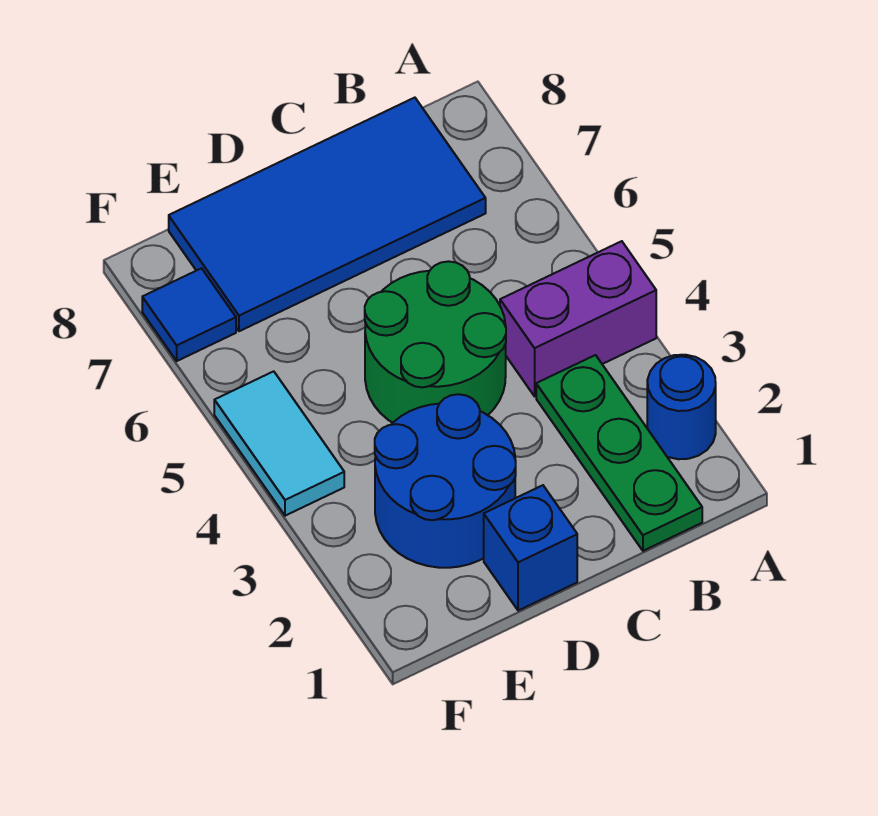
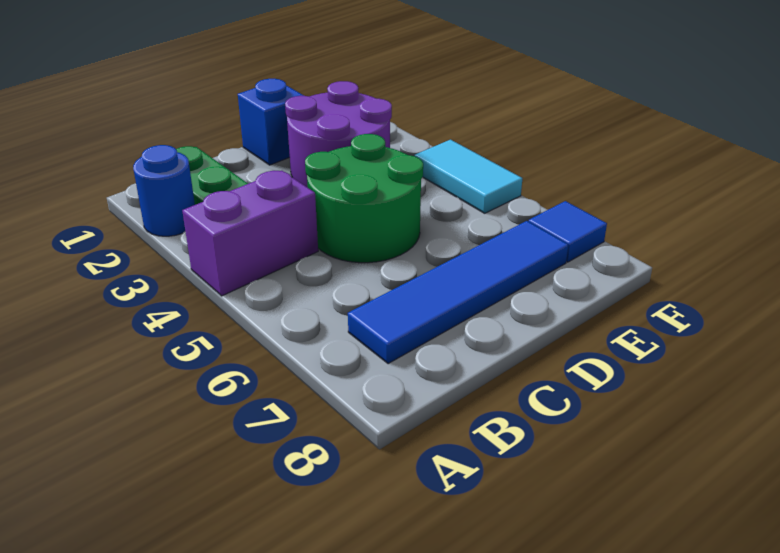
blue tile B7:E8 level 1 -> blue tile B7:E7 level 1
blue round brick D2:E3 level 1 -> purple round brick D2:E3 level 1

